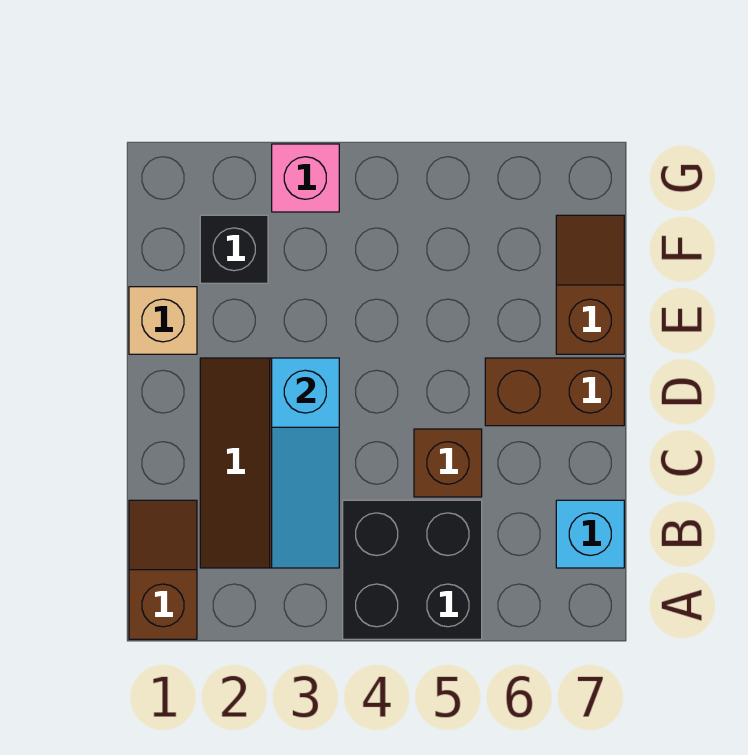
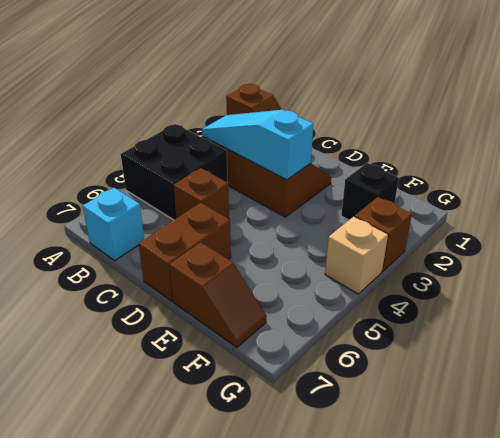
tan brick E1 level 1 -> tan brick G4 level 1
pink brick G3 level 1 -> brown brick G3 level 1

